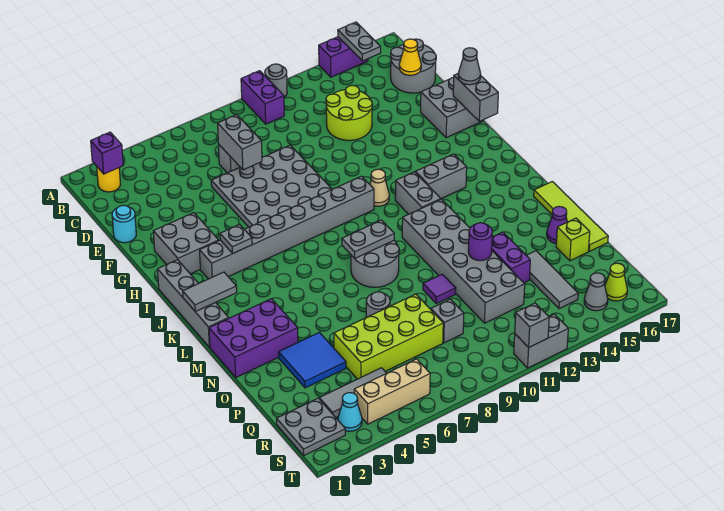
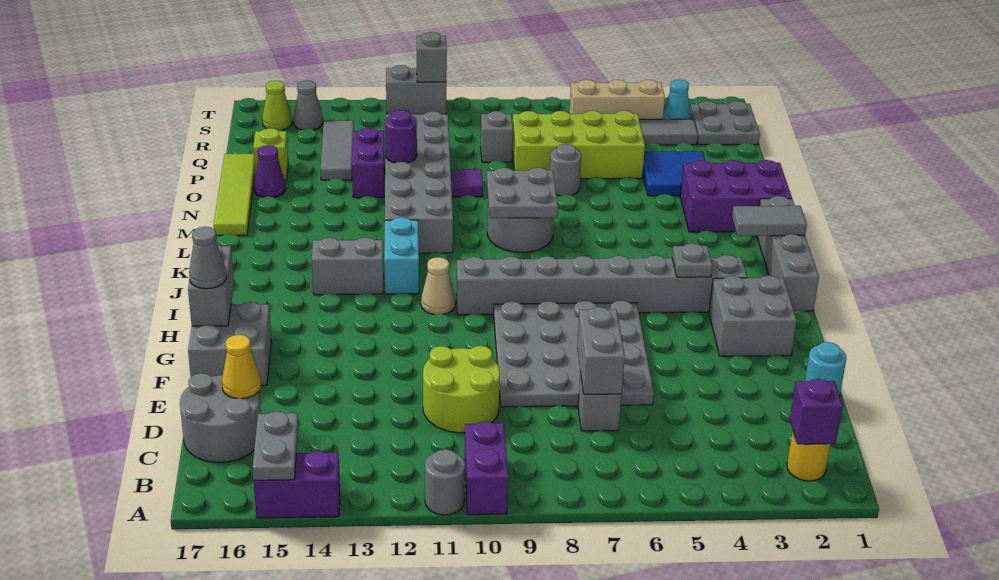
lime round brick D12:E13 level 1 -> lime round brick D10:E11 level 1
grey brick J12:K12 level 1 -> cyan brick J12:K12 level 1
grey plate L8:L9 level 2 -> grey plate L8:M9 level 2

